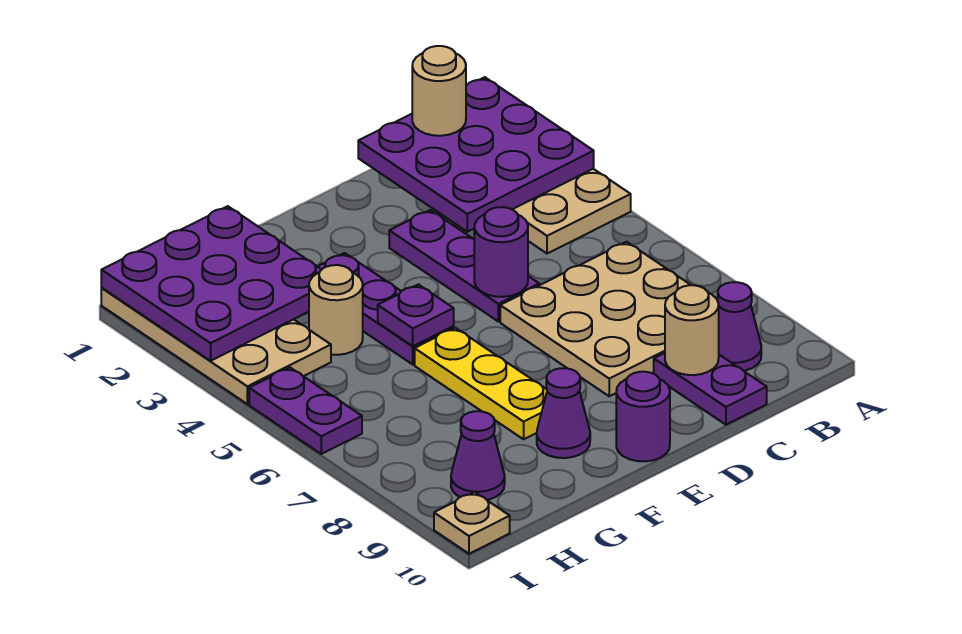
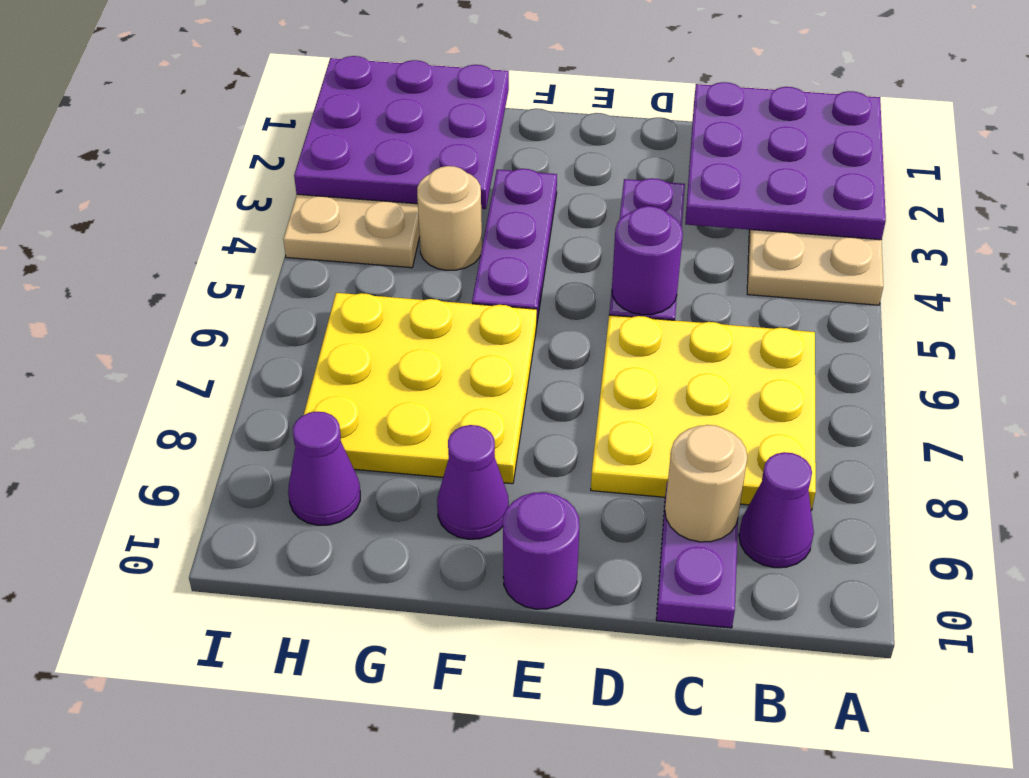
tan round brick B1 level 3 -> none
tan plate B6:D8 level 1 -> yellow plate B6:D8 level 1
purple plate F5 level 2 -> none
yellow plate F6:F8 level 1 -> yellow plate F6:H8 level 1
purple plate I5:I6 level 1 -> none
tan plate I10 level 1 -> none

